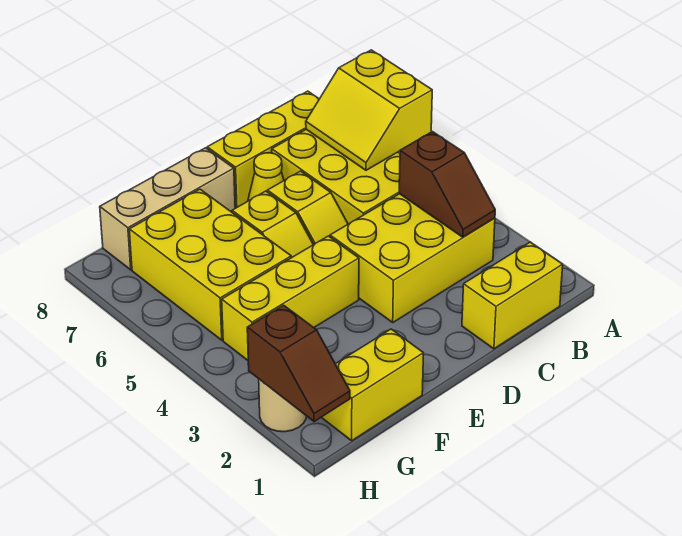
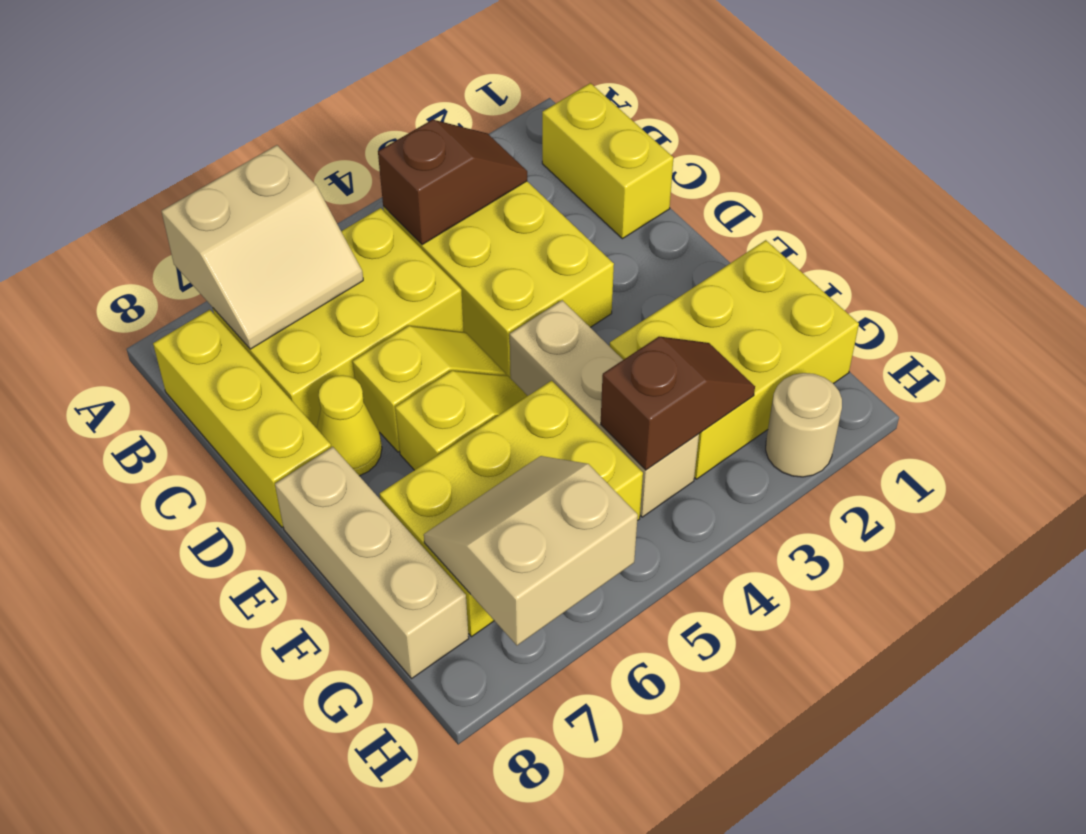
yellow slope A6:B7 level 2 top A -> tan slope A6:B7 level 2 top A
yellow brick E4:G4 level 1 -> tan brick E4:G4 level 1
yellow brick F1:G1 level 1 -> yellow brick F1:G3 level 1
none -> tan slope G6:H7 level 2 top H
brown slope H1:H2 level 2 top 2 -> brown slope G3:G4 level 2 top 4

